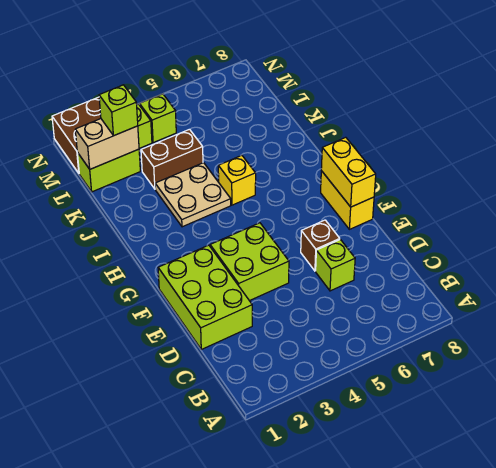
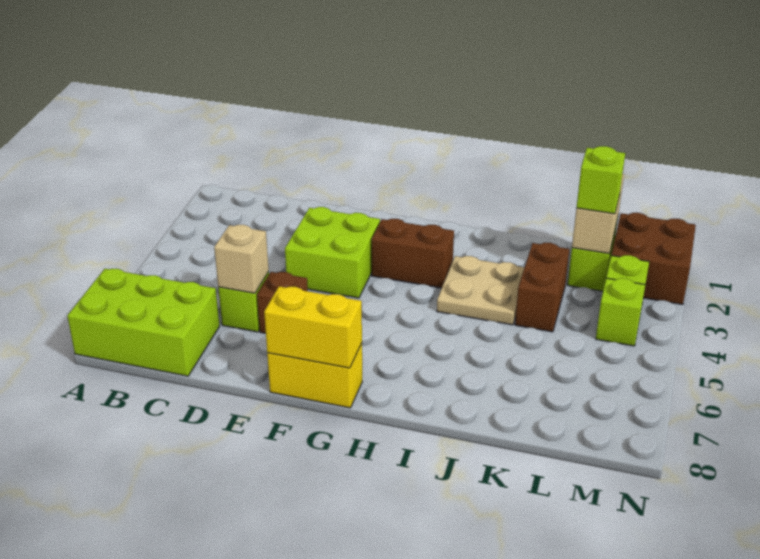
lime brick D1:F2 level 1 -> lime brick A7:C8 level 1
none -> tan brick D6 level 2
none -> brown brick G3:H3 level 1
yellow brick I5 level 1 -> none

